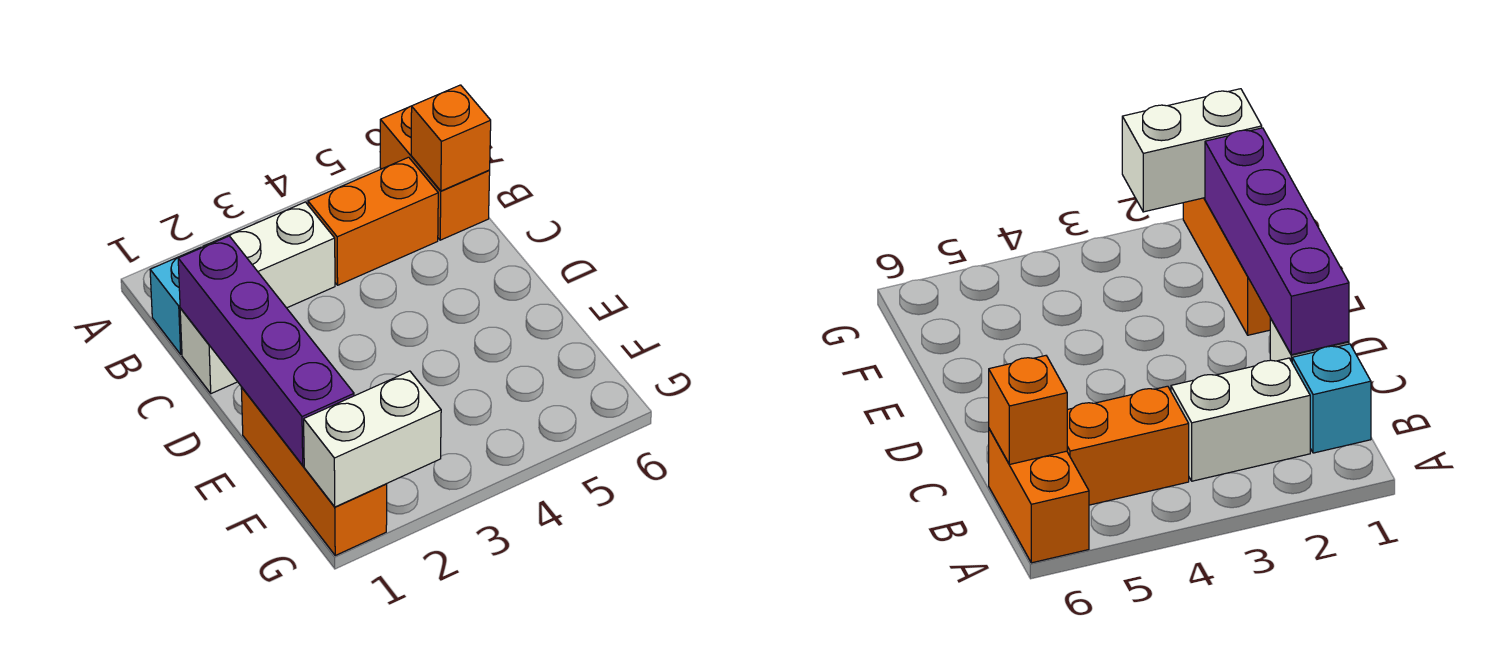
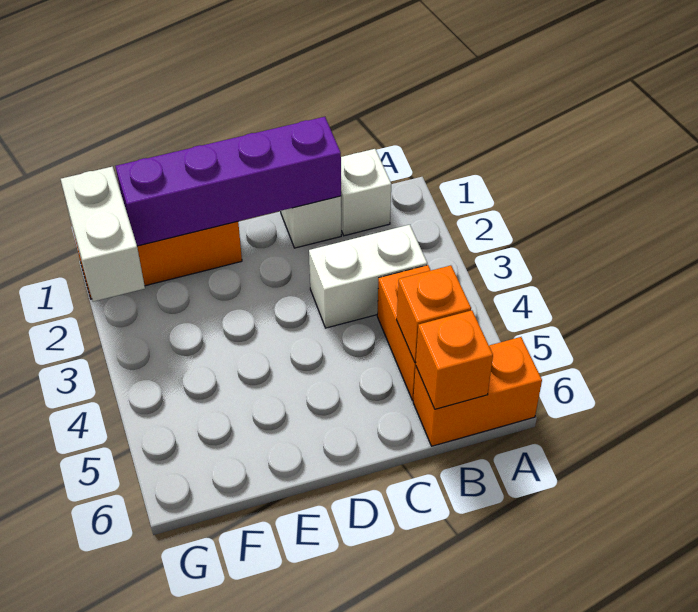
cyan brick B1 level 1 -> white brick B1 level 1
white brick B2:B3 level 1 -> white brick B3:C3 level 1
none -> orange brick B5 level 2

